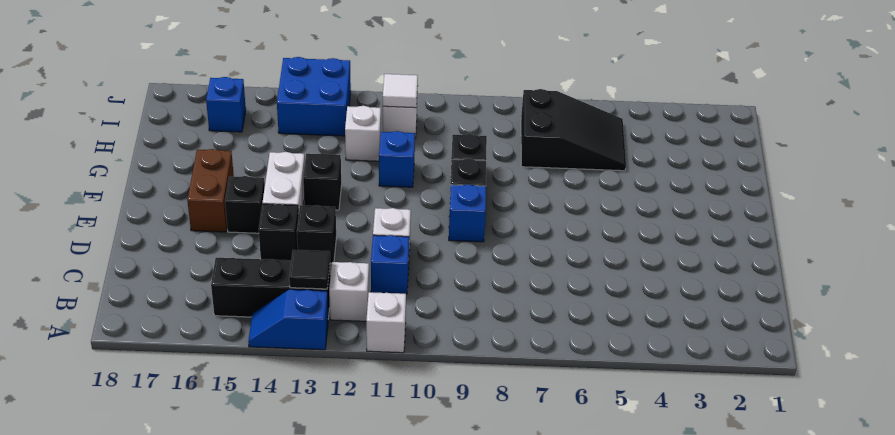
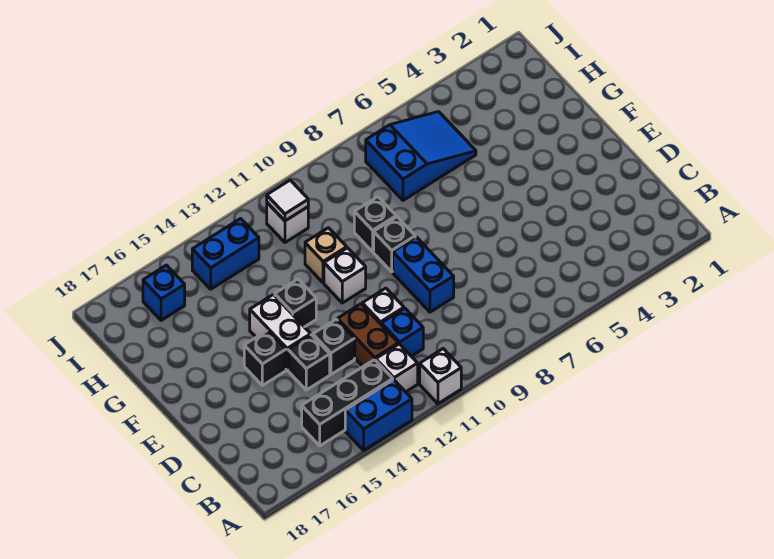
blue slope A13:A14 level 1 top 13 -> blue brick A13:A14 level 1
black tile B13 level 2 -> none
blue brick E9 level 1 -> blue brick D9:E9 level 1
brown brick E16:F16 level 1 -> brown brick C12:D12 level 1
blue brick G11 level 1 -> tan brick G11 level 1
black slope H5:I7 level 1 top 7 -> blue slope H5:I7 level 1 top 7
white brick H12 level 1 -> white brick F11 level 1
blue brick I13:J14 level 1 -> blue brick I13:I14 level 1

